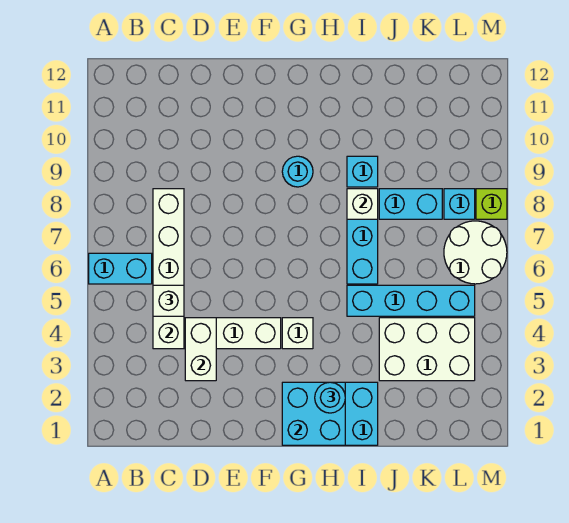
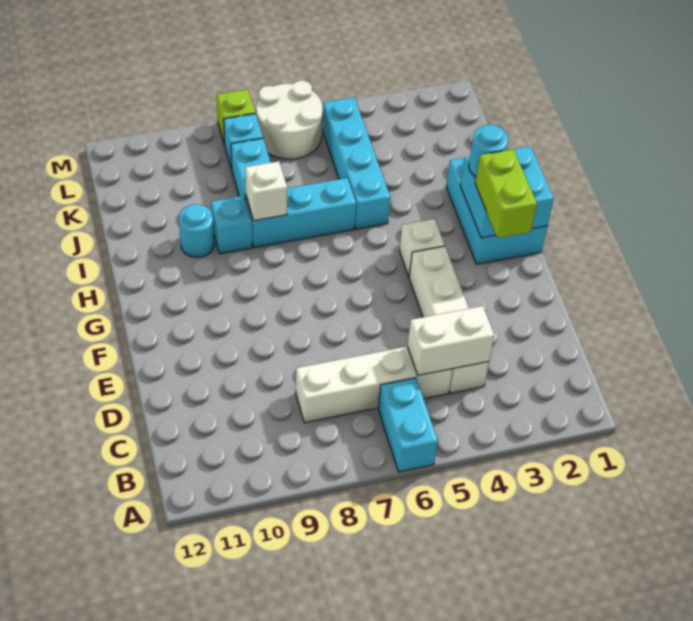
white brick C5 level 3 -> none
white brick D3:D4 level 2 -> none
none -> lime brick F2:G2 level 3
cyan round brick G9 level 1 -> cyan round brick I10 level 1
white brick J3:L4 level 1 -> none

